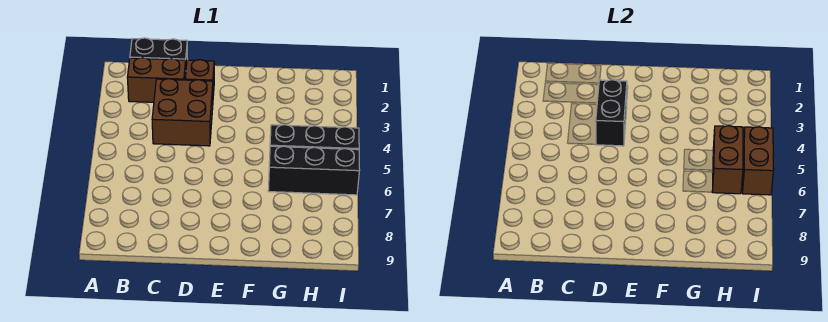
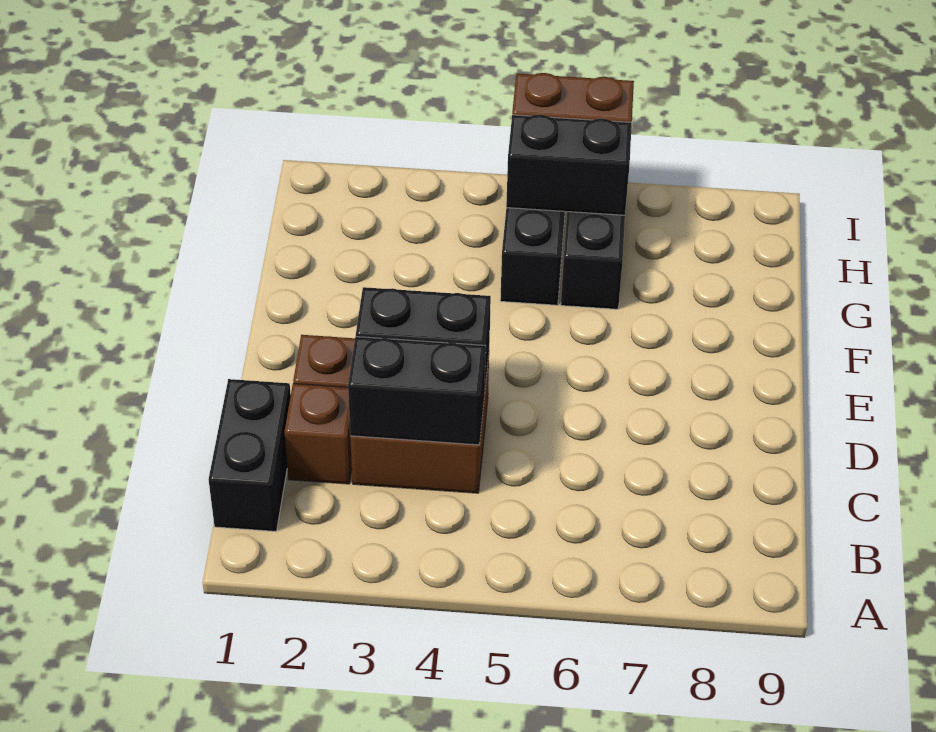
brown brick B2:C2 level 1 -> brown brick C2 level 1
none -> black brick C3:C4 level 2
brown brick H5:H6 level 2 -> black brick H5:H6 level 2

